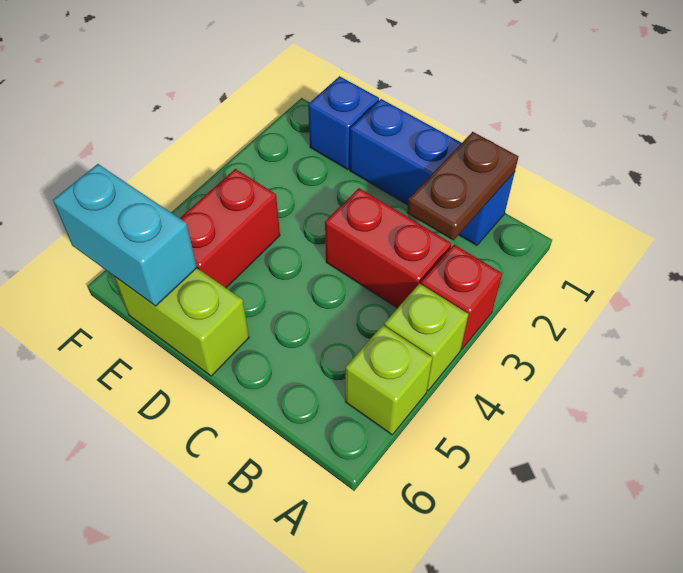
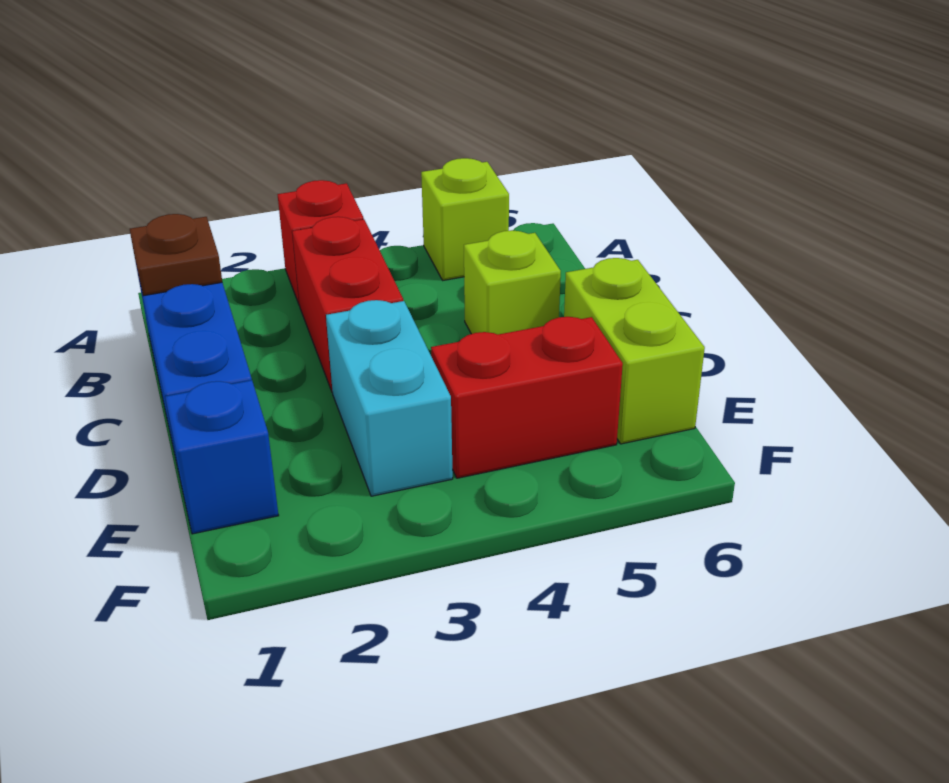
lime brick A4 level 1 -> lime brick C5 level 1
brown plate B1:B2 level 2 -> brown plate B1 level 2
cyan brick E6:F6 level 2 -> cyan brick D3:E3 level 1

